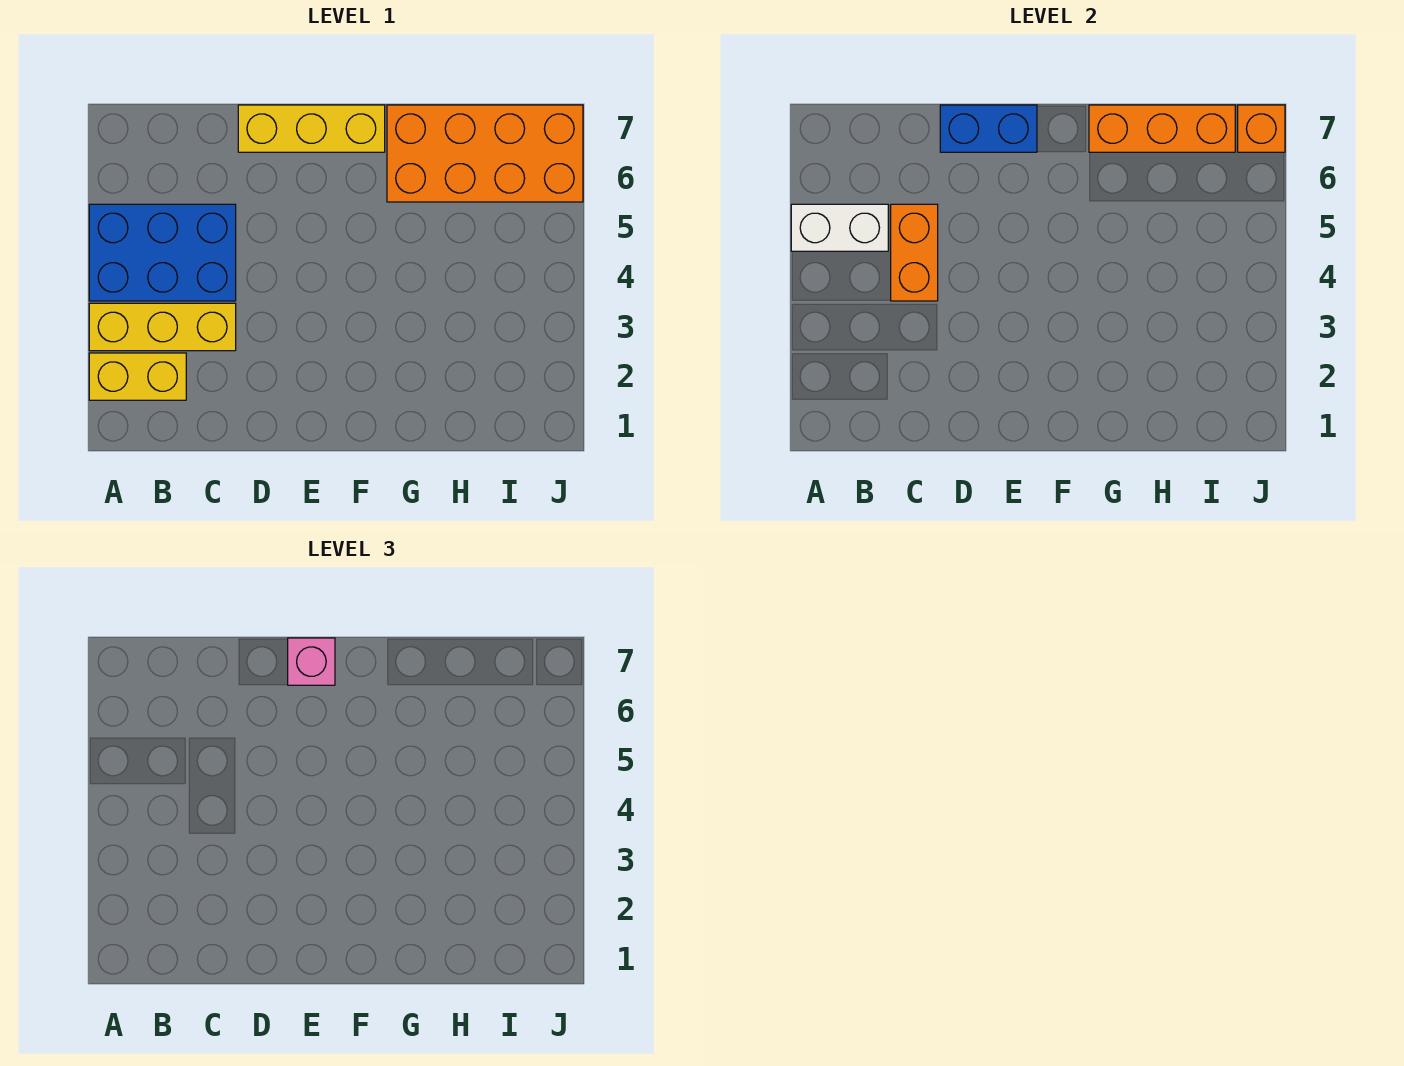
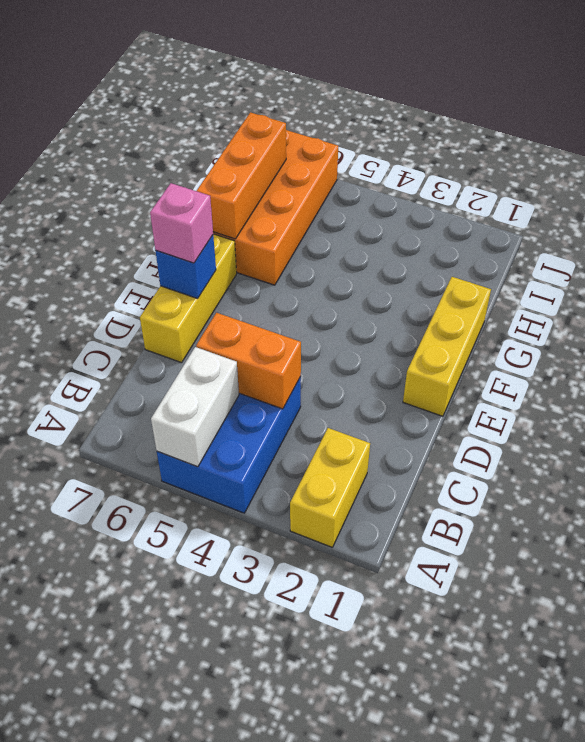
yellow brick A3:C3 level 1 -> yellow brick E1:G1 level 1
blue brick D7:E7 level 2 -> blue brick E7 level 2
orange brick J7 level 2 -> none

